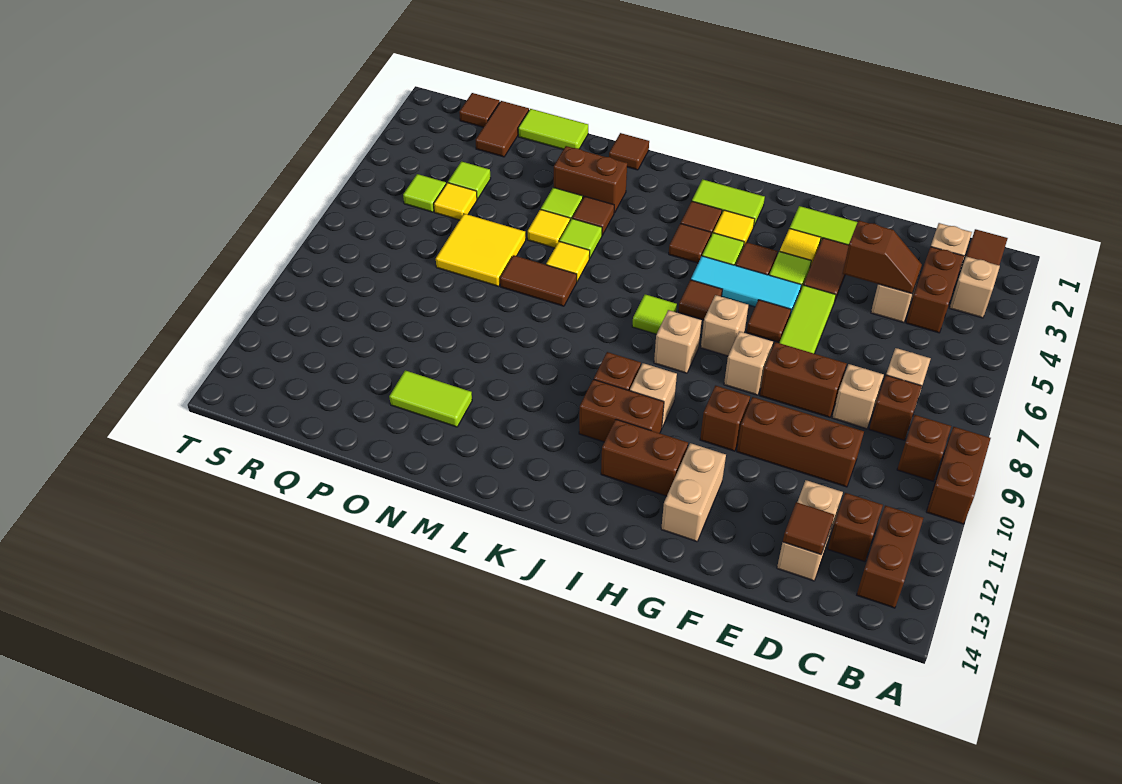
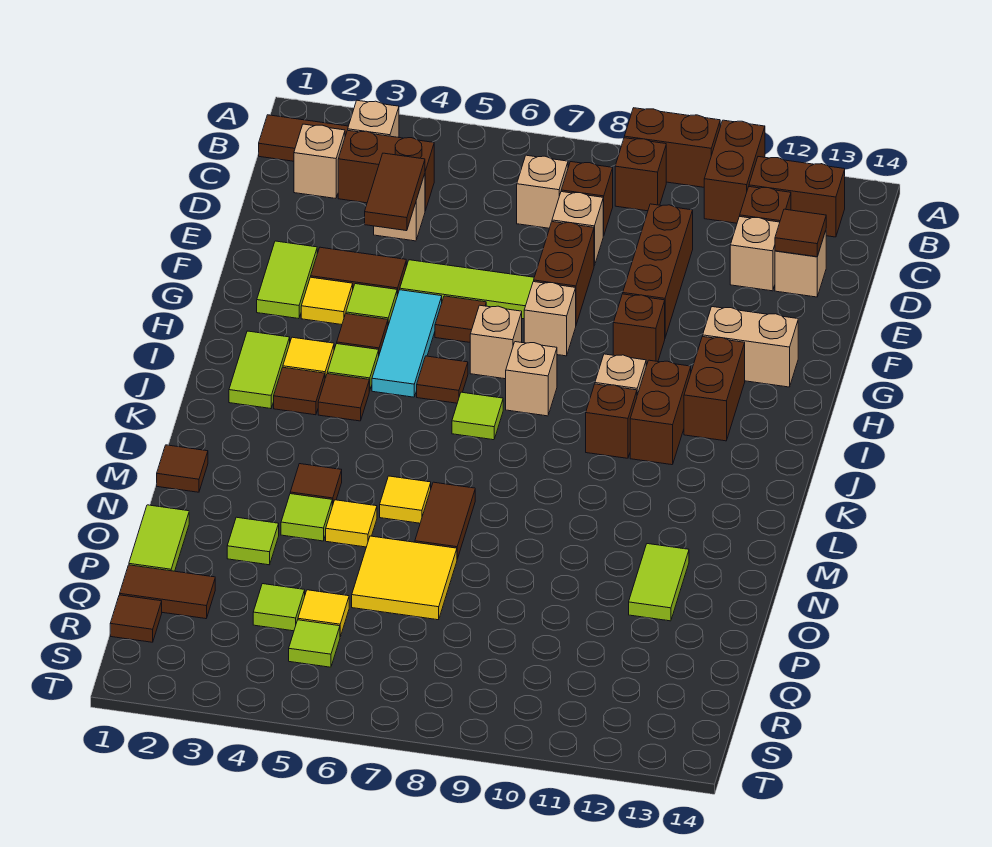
brown slope D4:E4 level 2 top E -> brown tile D4:E4 level 2
brown brick M3:N3 level 1 -> brown brick A11:B11 level 1
lime tile M5 level 1 -> lime tile O3 level 1

